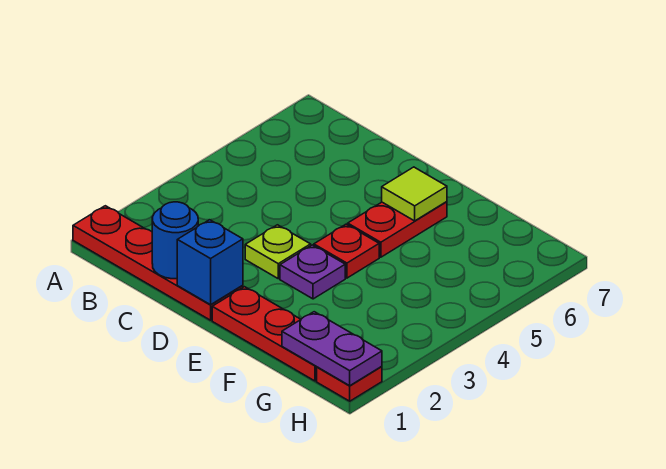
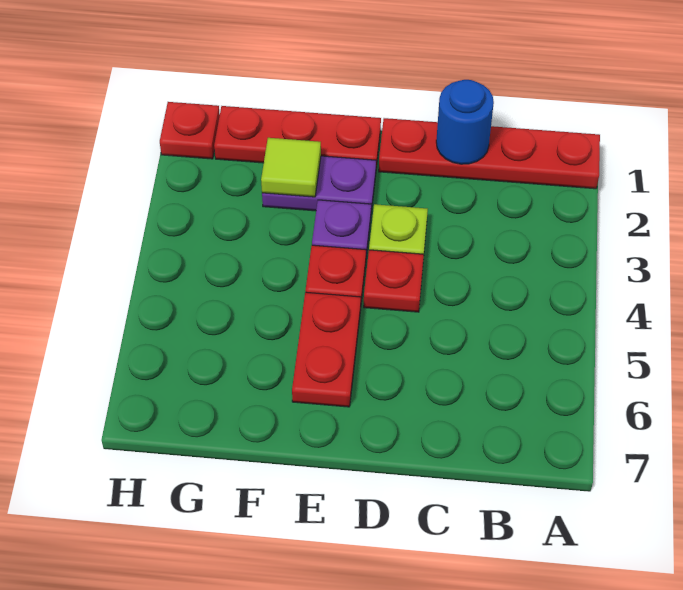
blue brick D1 level 2 -> none
none -> red plate D4 level 1
lime tile E6 level 2 -> lime tile F2 level 2
purple plate G1:H1 level 2 -> purple plate E2:F2 level 1

